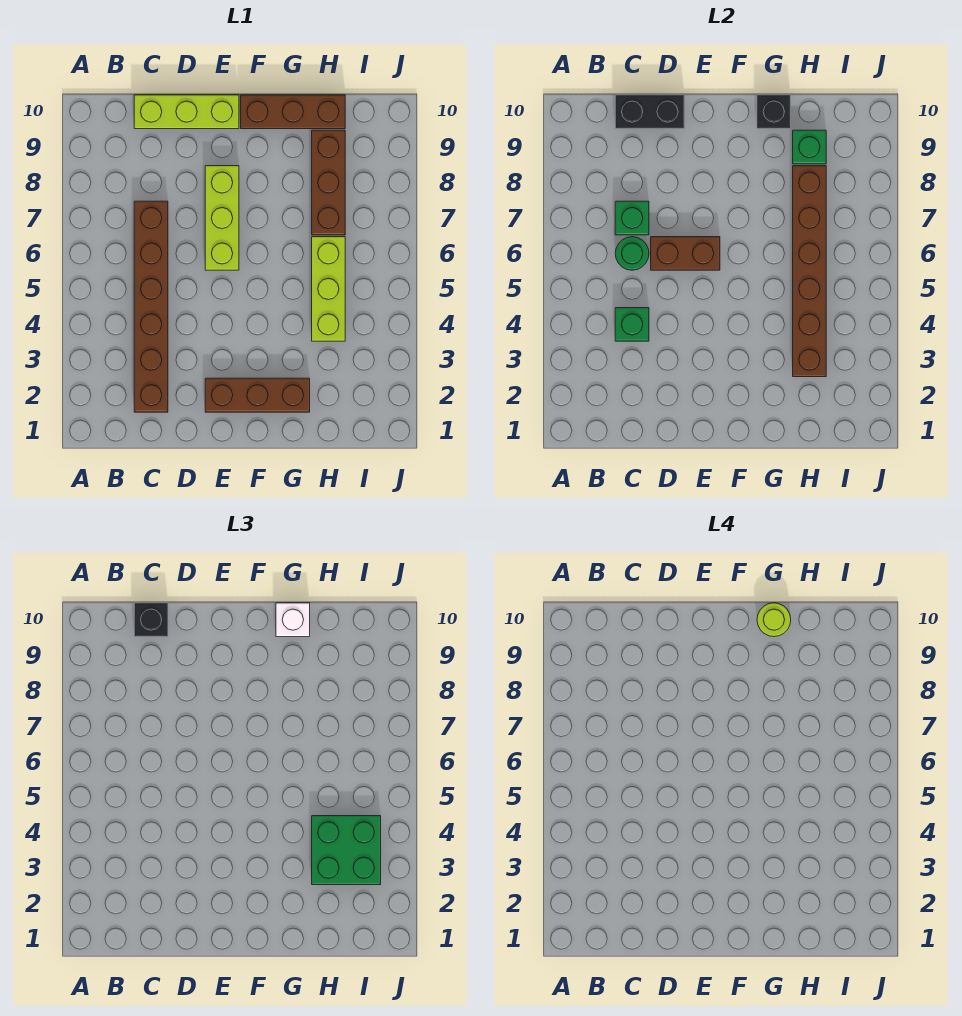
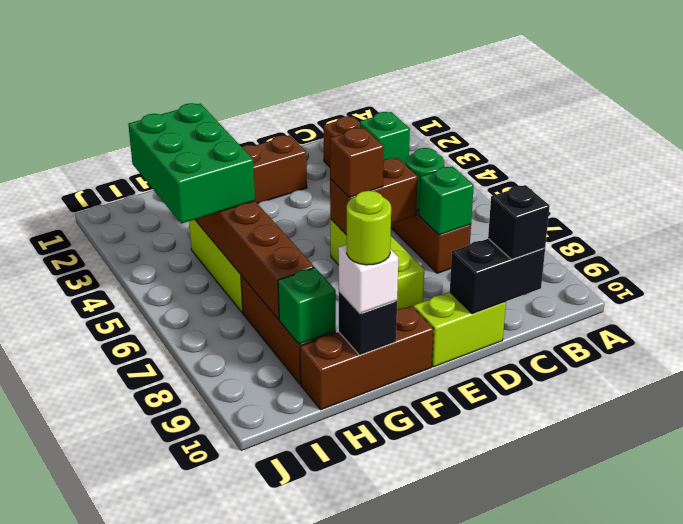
lime brick C10:E10 level 1 -> lime brick D10:E10 level 1
none -> brown brick E6 level 3
green brick H3:I4 level 3 -> green brick H3:I5 level 3

